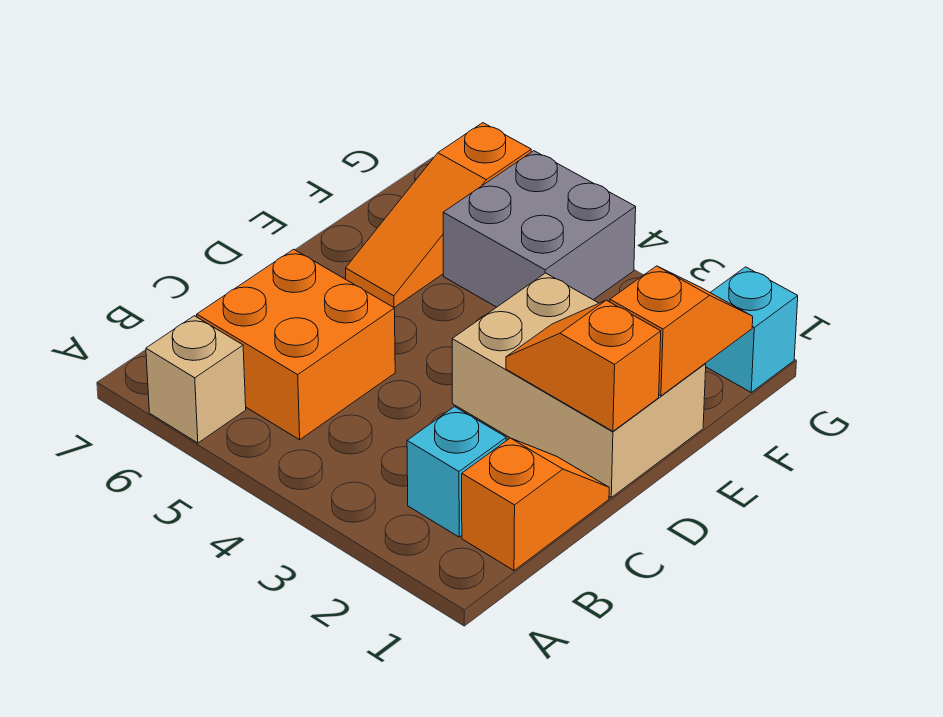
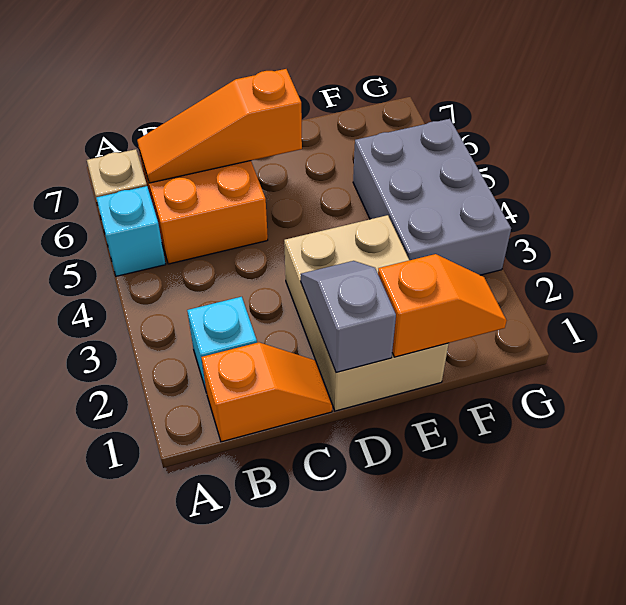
orange slope D1:D2 level 2 top 1 -> grey slope D1:D2 level 2 top 1
orange slope E6:G6 level 1 top G -> orange slope B6:D6 level 2 top D
grey brick F4:G5 level 1 -> grey brick F3:G5 level 1
cyan brick G1 level 1 -> cyan brick A5 level 1

